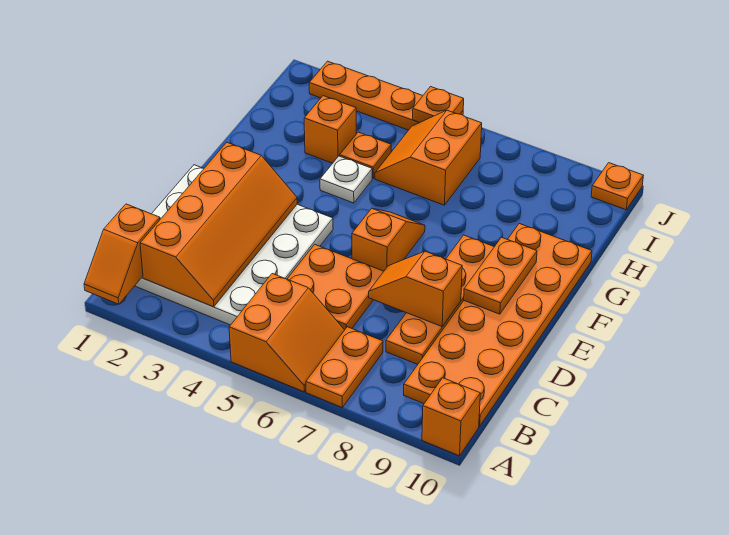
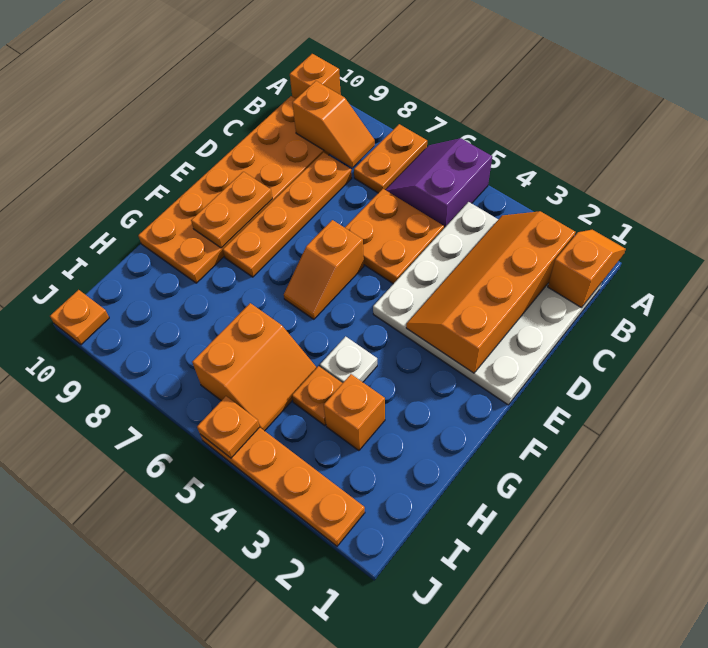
orange slope A5:B6 level 1 top 5 -> purple slope A5:B6 level 1 top 5
orange slope D7:D8 level 2 top 8 -> orange slope B8:B9 level 2 top 9

